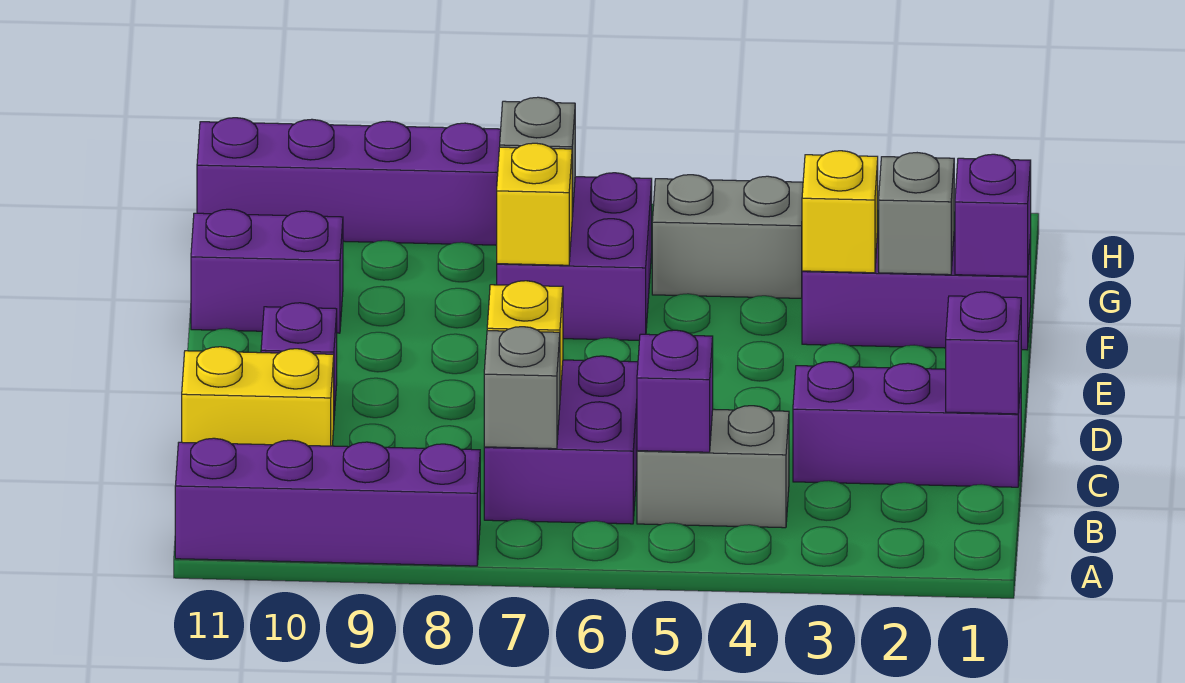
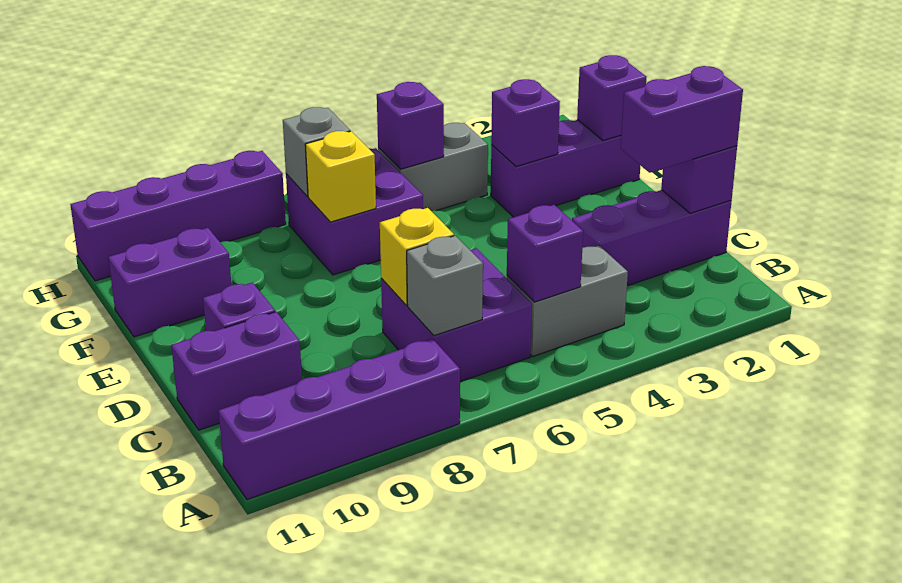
none -> purple brick C1:C2 level 3
yellow brick C10:C11 level 1 -> purple brick C10:C11 level 1
grey brick F2 level 2 -> none
yellow brick F3 level 2 -> purple brick F3 level 2
none -> purple brick G5 level 2

